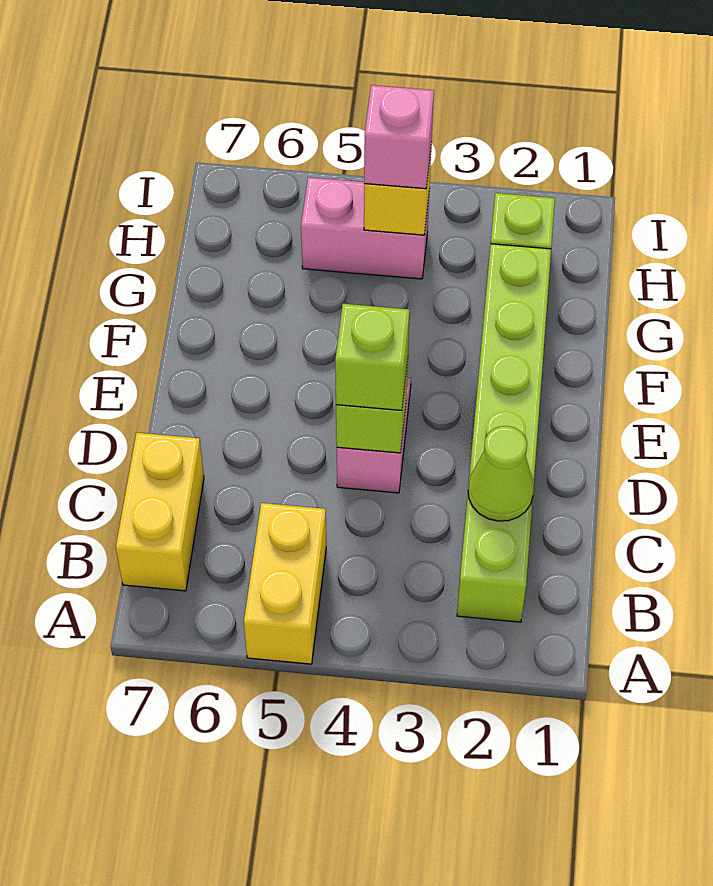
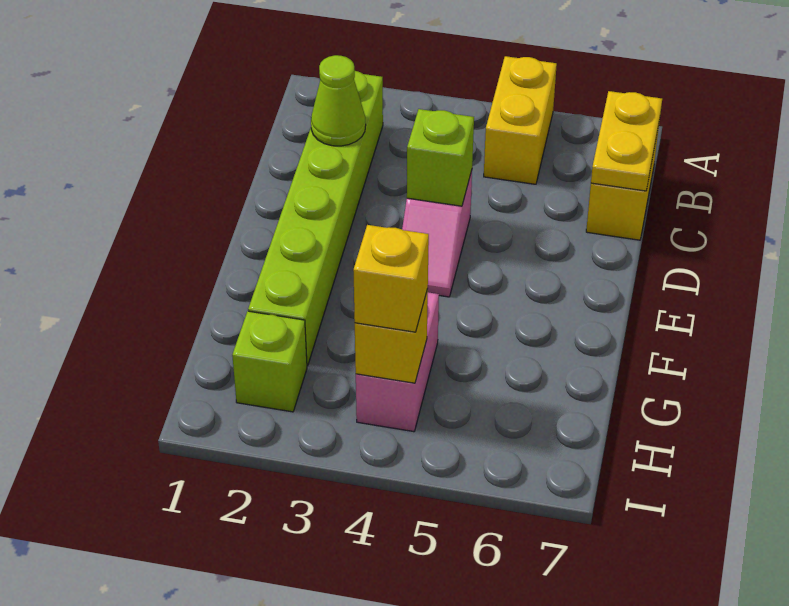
none -> yellow plate B7:C7 level 2
lime brick D4 level 3 -> none
pink brick H4:H5 level 1 -> pink brick G4:H4 level 1
pink brick H4 level 3 -> yellow brick H4 level 3

